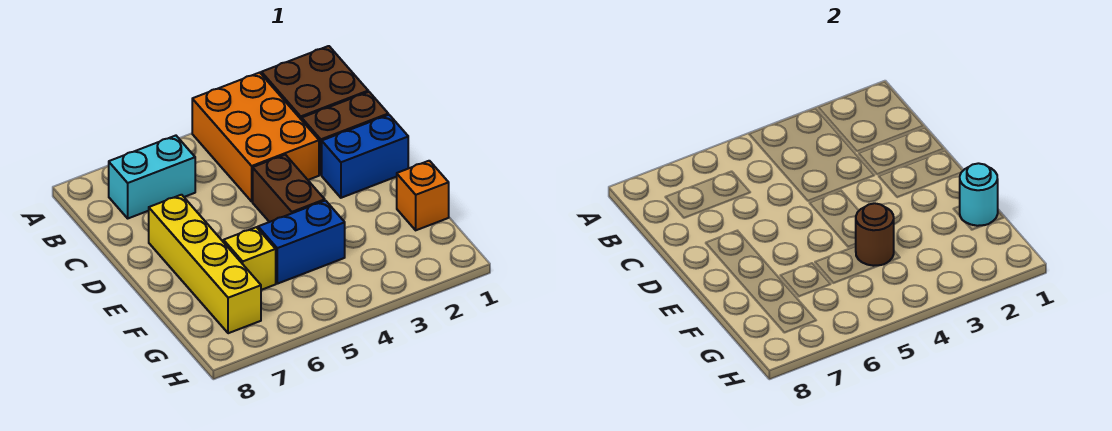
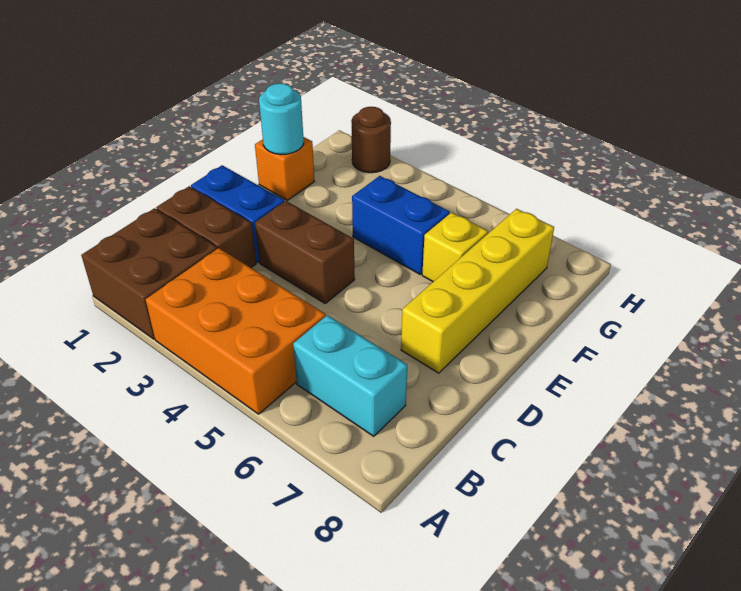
orange brick A3:C4 level 1 -> orange brick A3:B5 level 1
brown brick D4:E4 level 1 -> brown brick D3:D4 level 1
brown round brick F4 level 2 -> brown round brick H2 level 1

